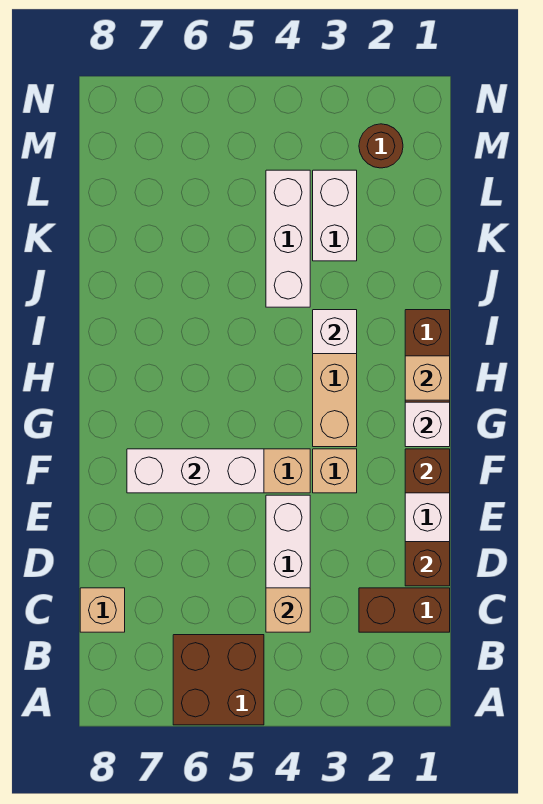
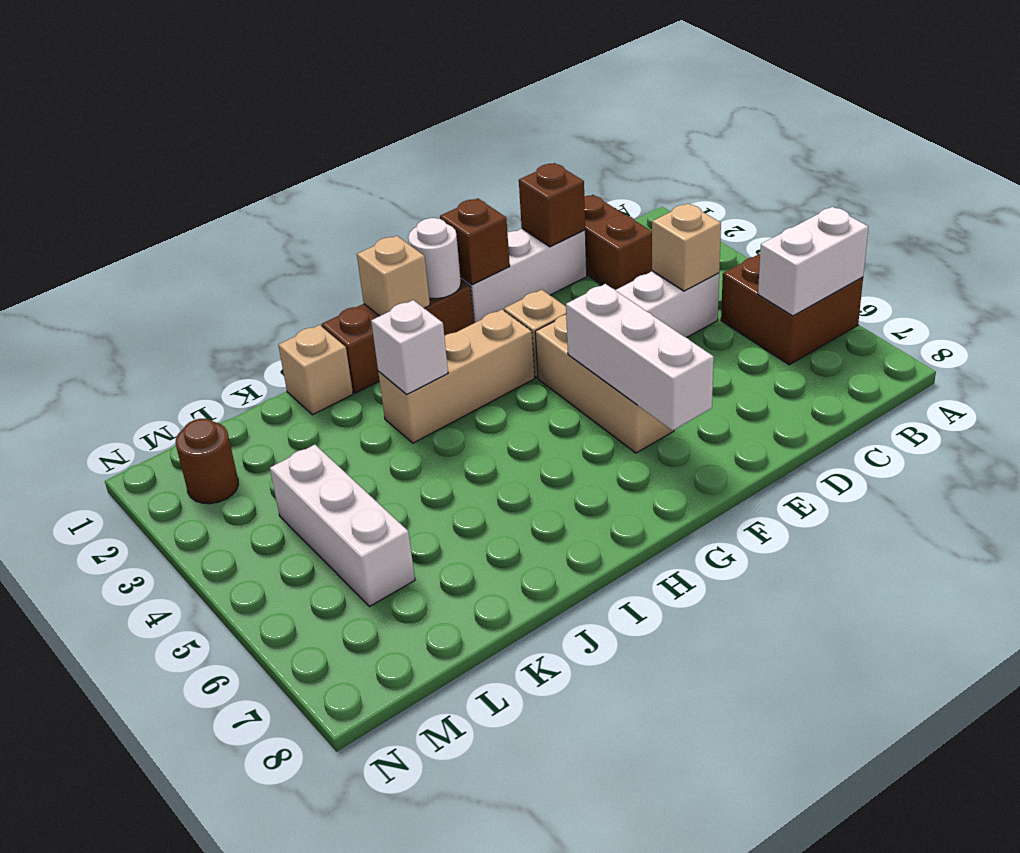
tan brick C8 level 1 -> tan brick J1 level 1
white brick G1 level 2 -> white round brick G1 level 2
white brick J4:L4 level 1 -> white brick L4:L6 level 1
white brick K3:L3 level 1 -> white brick A6:B6 level 2

